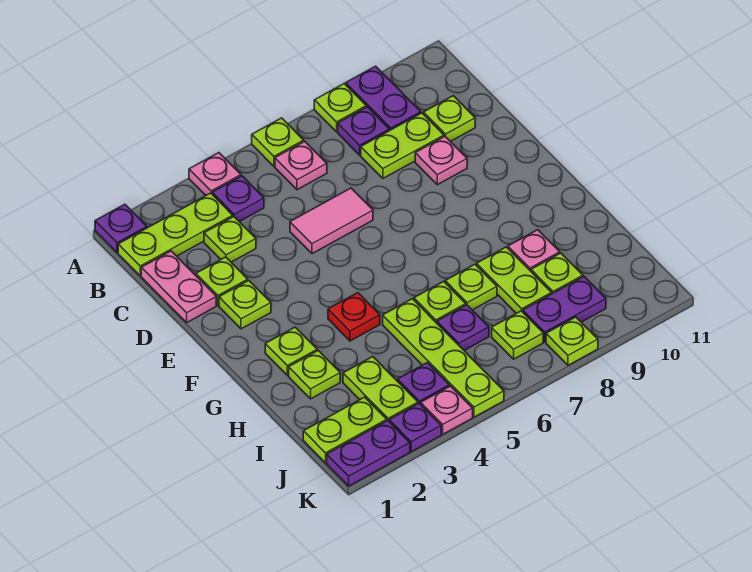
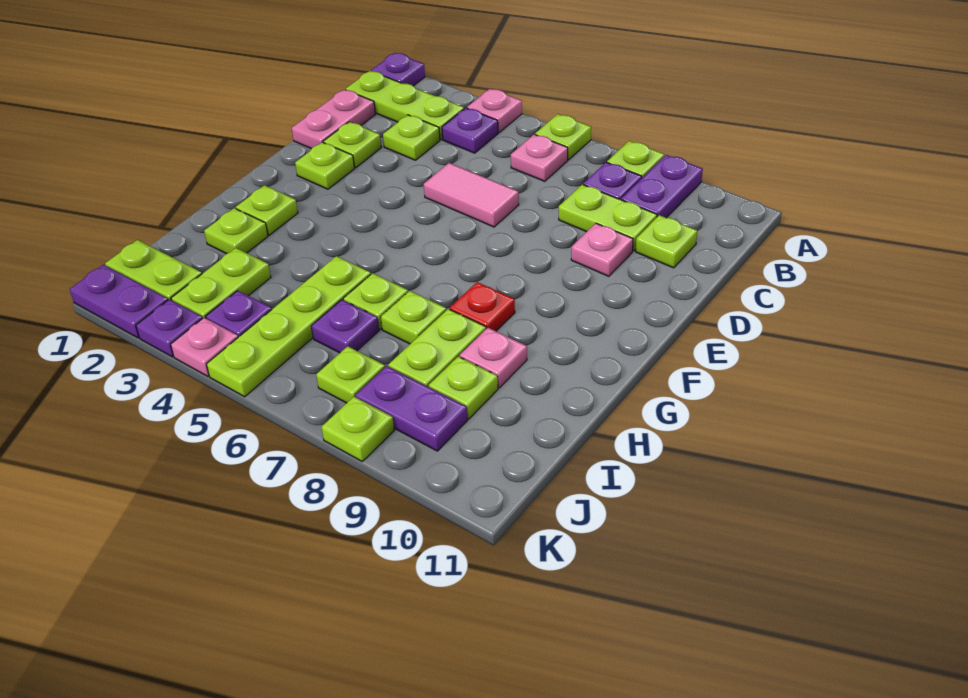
red plate G4 level 1 -> red plate G8 level 1

